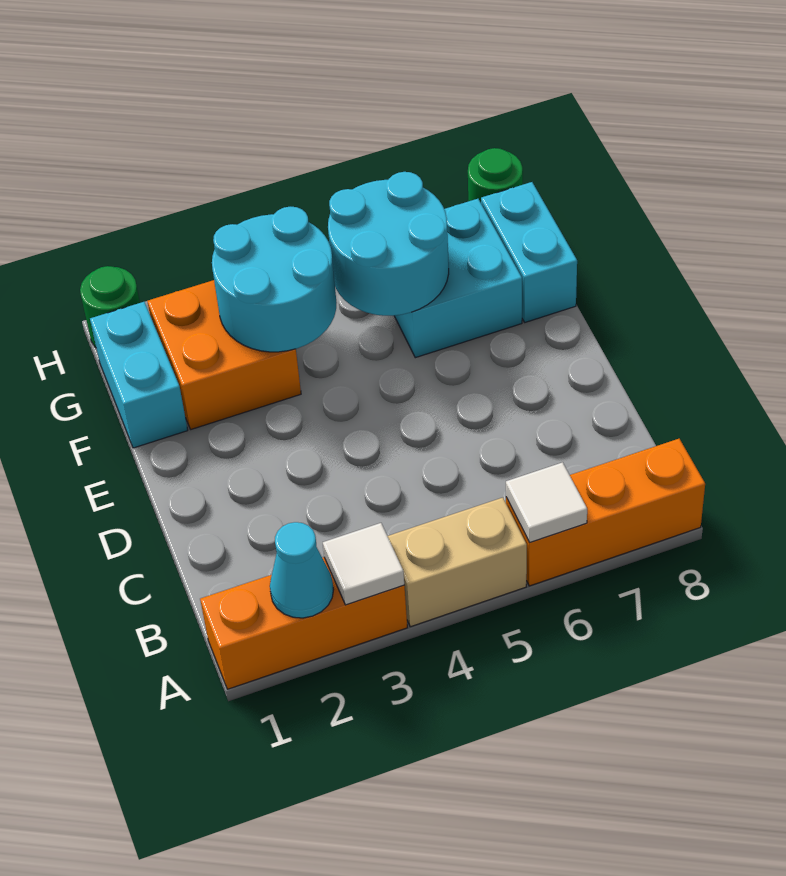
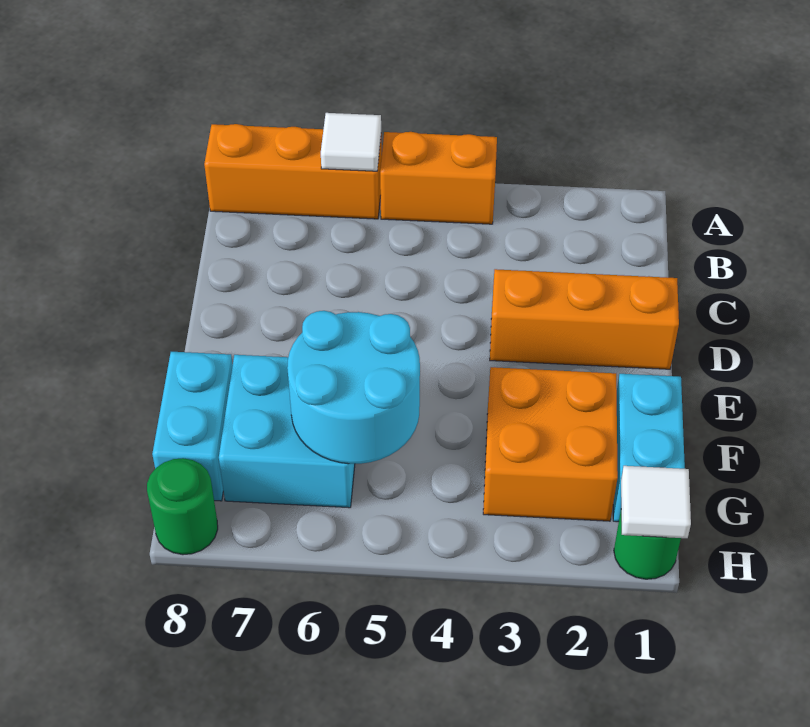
orange brick A1:A3 level 1 -> orange brick D1:D3 level 1
cyan cone A2 level 2 -> none
white tile A3 level 2 -> white tile H1 level 2
tan brick A4:A5 level 1 -> orange brick A4:A5 level 1
cyan round brick F3:G4 level 2 -> none

